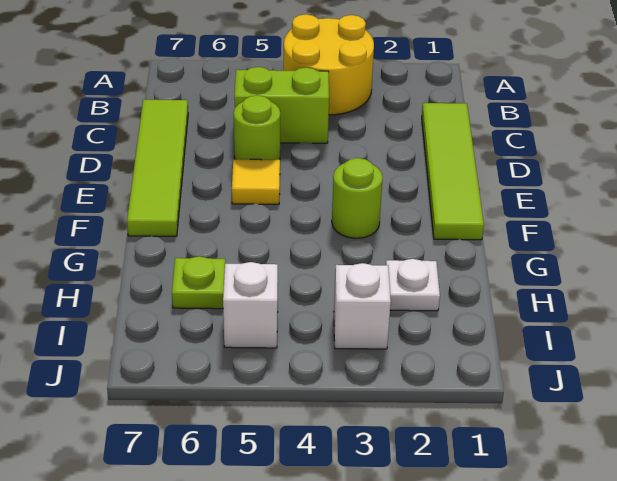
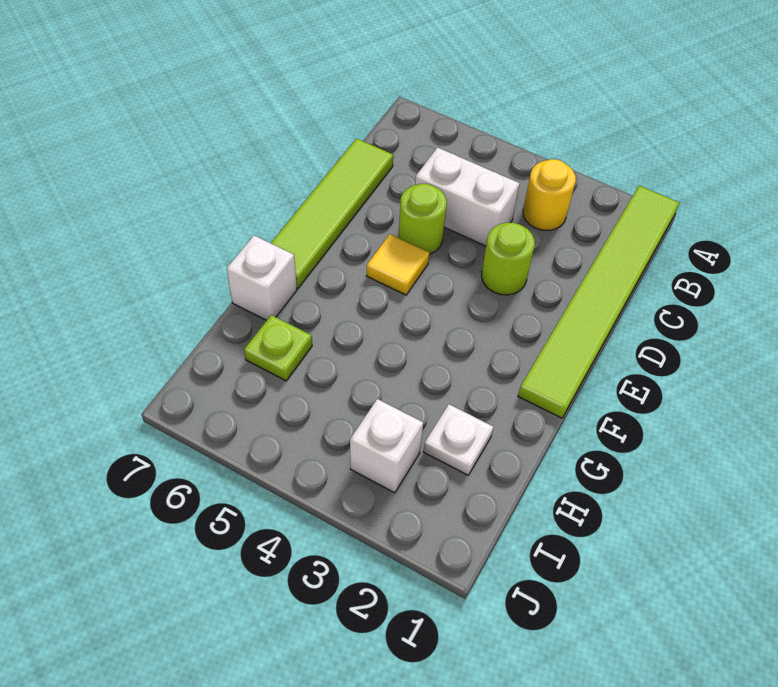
yellow round brick A3:B4 level 1 -> yellow round brick B3 level 1
lime tile C1:F1 level 1 -> lime tile A1:F1 level 1
lime brick C4:C5 level 1 -> white brick C4:C5 level 1
lime round brick F3 level 1 -> lime round brick D3 level 1
white brick I5 level 1 -> white brick G7 level 1

